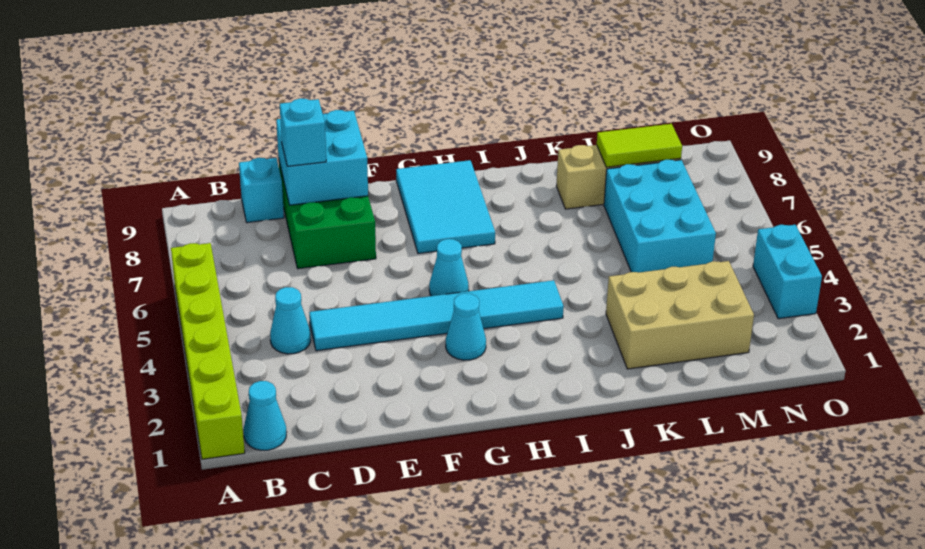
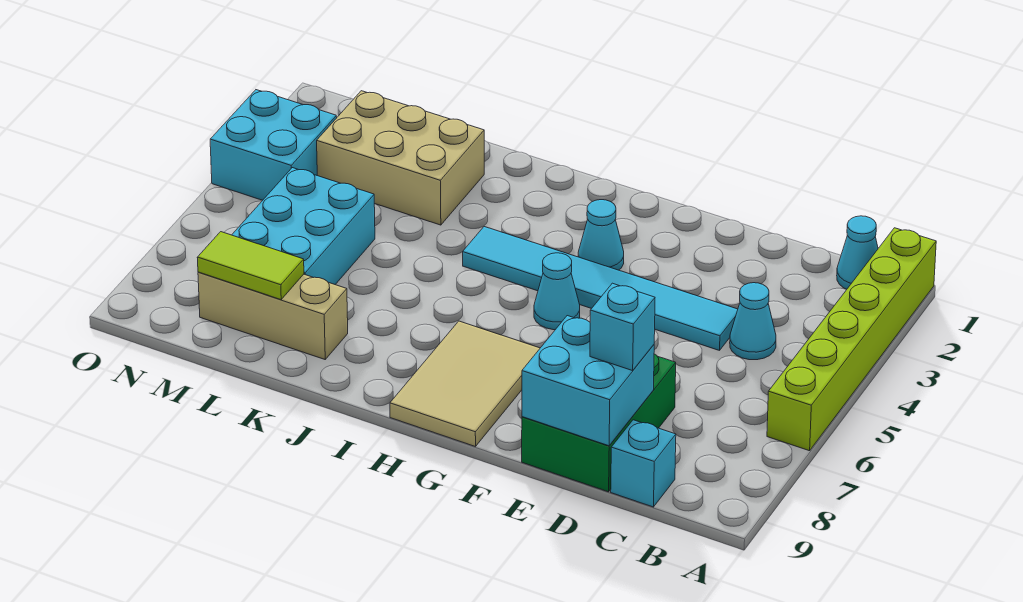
cyan tile G7:H9 level 1 -> tan tile G7:H9 level 1
cyan brick O3:O4 level 1 -> cyan brick N3:O4 level 1

